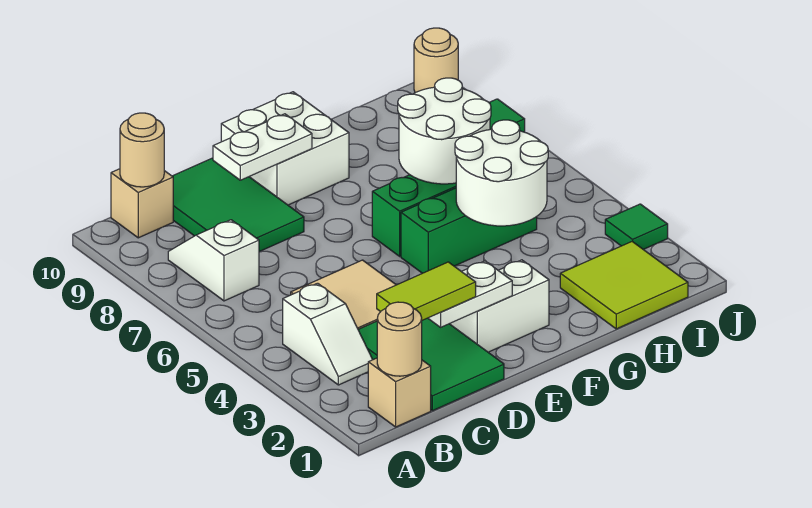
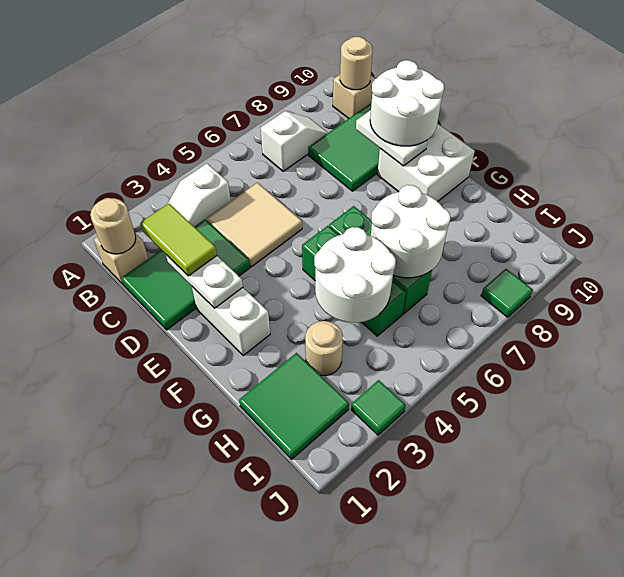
none -> white round brick D9:E10 level 3
lime tile H1:I2 level 1 -> green tile H1:I2 level 1
tan round brick J10 level 1 -> tan round brick H3 level 1

